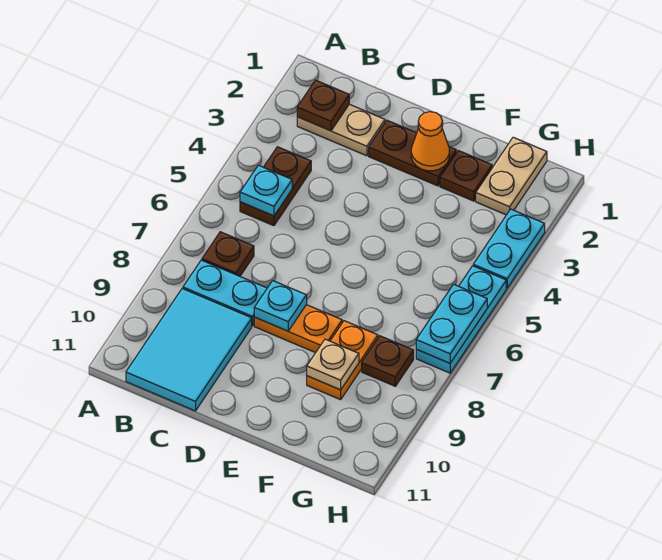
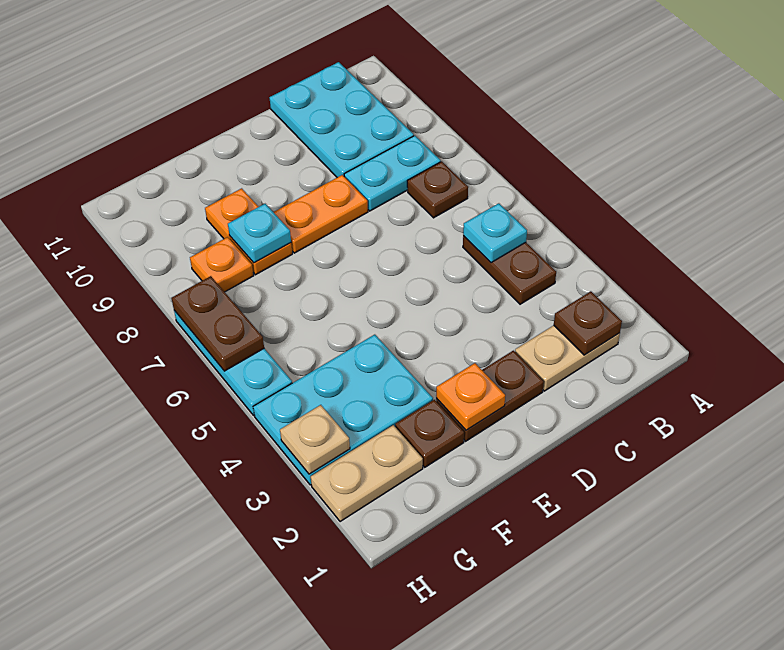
cyan tile B9:C11 level 1 -> cyan plate B9:C11 level 1
cyan plate D8 level 2 -> cyan plate F8 level 2
orange cone E2 level 2 -> orange plate E2 level 2
tan plate F9 level 2 -> tan plate H3 level 2
tan plate G1:G2 level 1 -> tan plate G2:H2 level 1
brown plate G8 level 1 -> orange plate G8 level 1
cyan plate H3:H4 level 1 -> cyan plate F3:H4 level 1
cyan plate H6:H7 level 2 -> brown plate H6:H7 level 2

